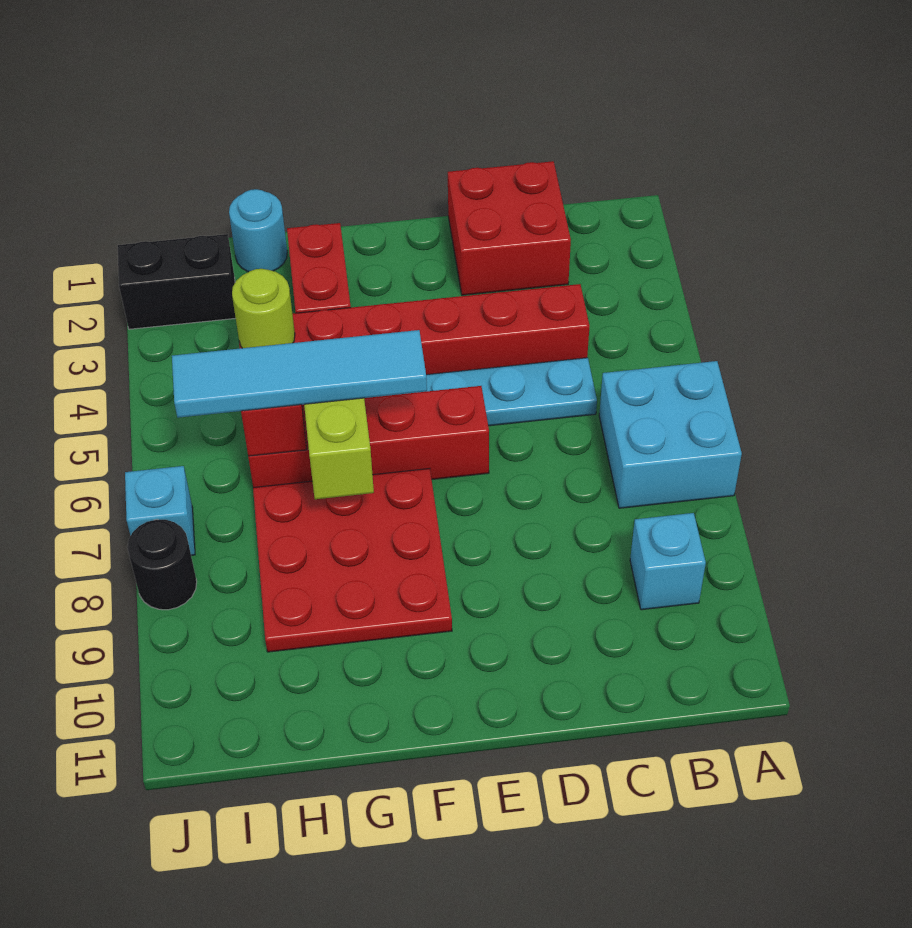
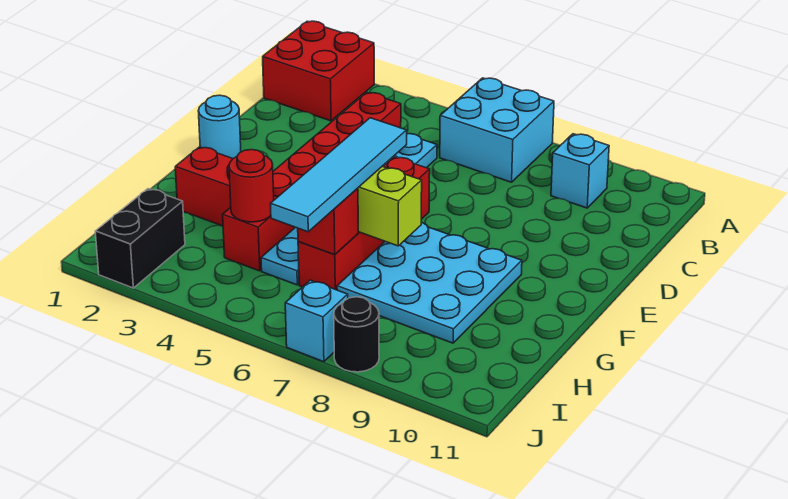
red brick C1:D2 level 1 -> red brick A1:B2 level 1
red plate F7:H9 level 1 -> cyan plate F7:H9 level 1
cyan round brick H1 level 1 -> cyan round brick E1 level 1
lime round brick H4 level 2 -> red round brick H4 level 2

